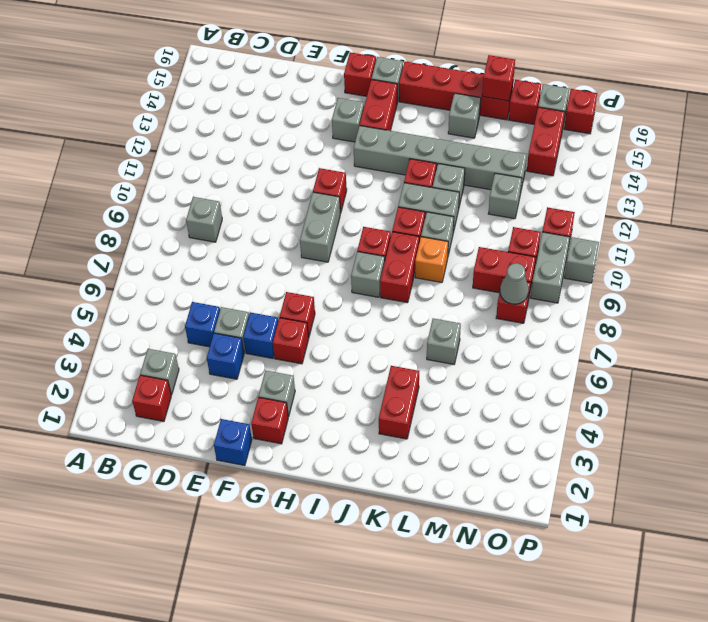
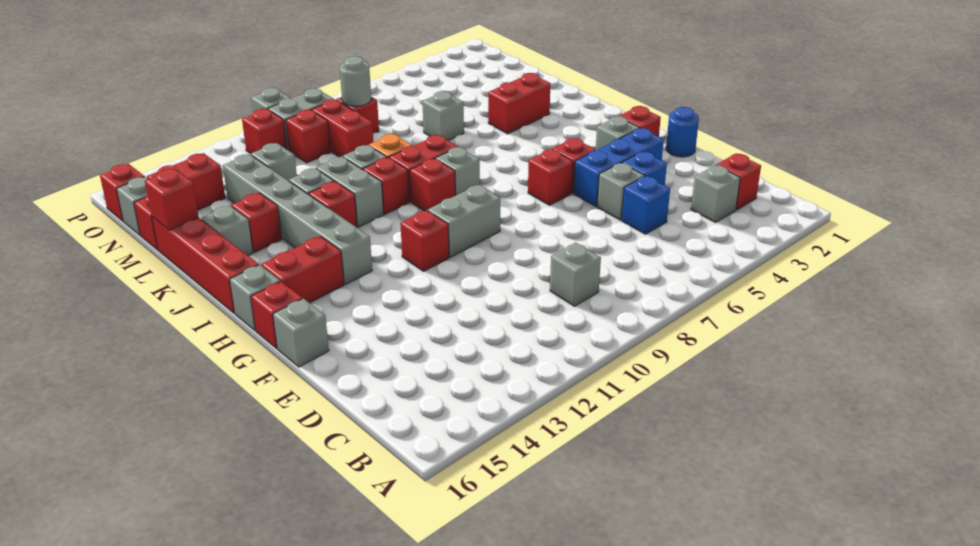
blue brick F1 level 1 -> blue round brick F1 level 1
blue brick F5 level 1 -> blue brick F3:F5 level 1
grey brick G14 level 1 -> grey brick F16 level 1
none -> red brick K14 level 1
grey cone N8 level 2 -> grey round brick N8 level 2

